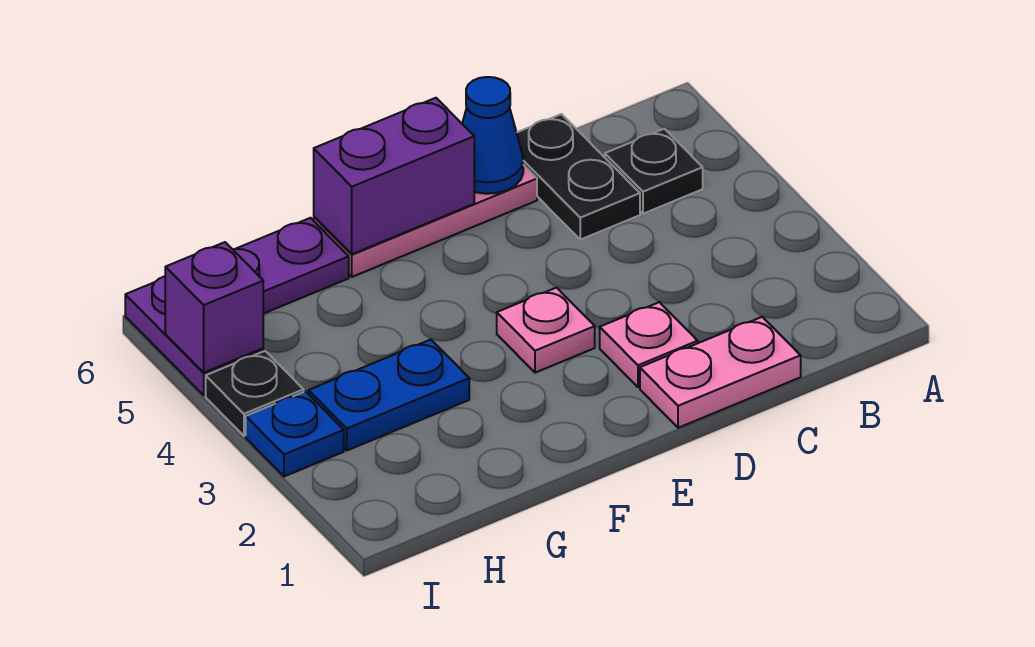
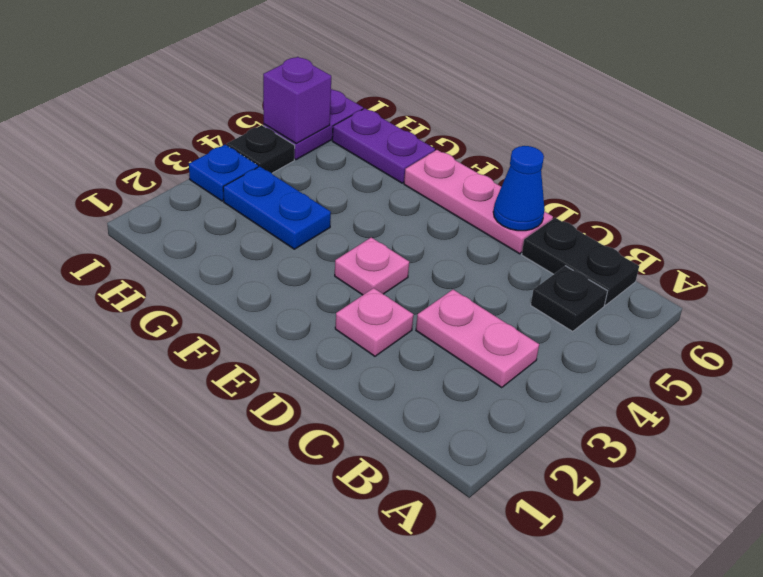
pink plate C1:D1 level 1 -> pink plate B3:C3 level 1
black plate C5:C6 level 1 -> black plate B6:C6 level 1
purple brick E6:F6 level 2 -> none

